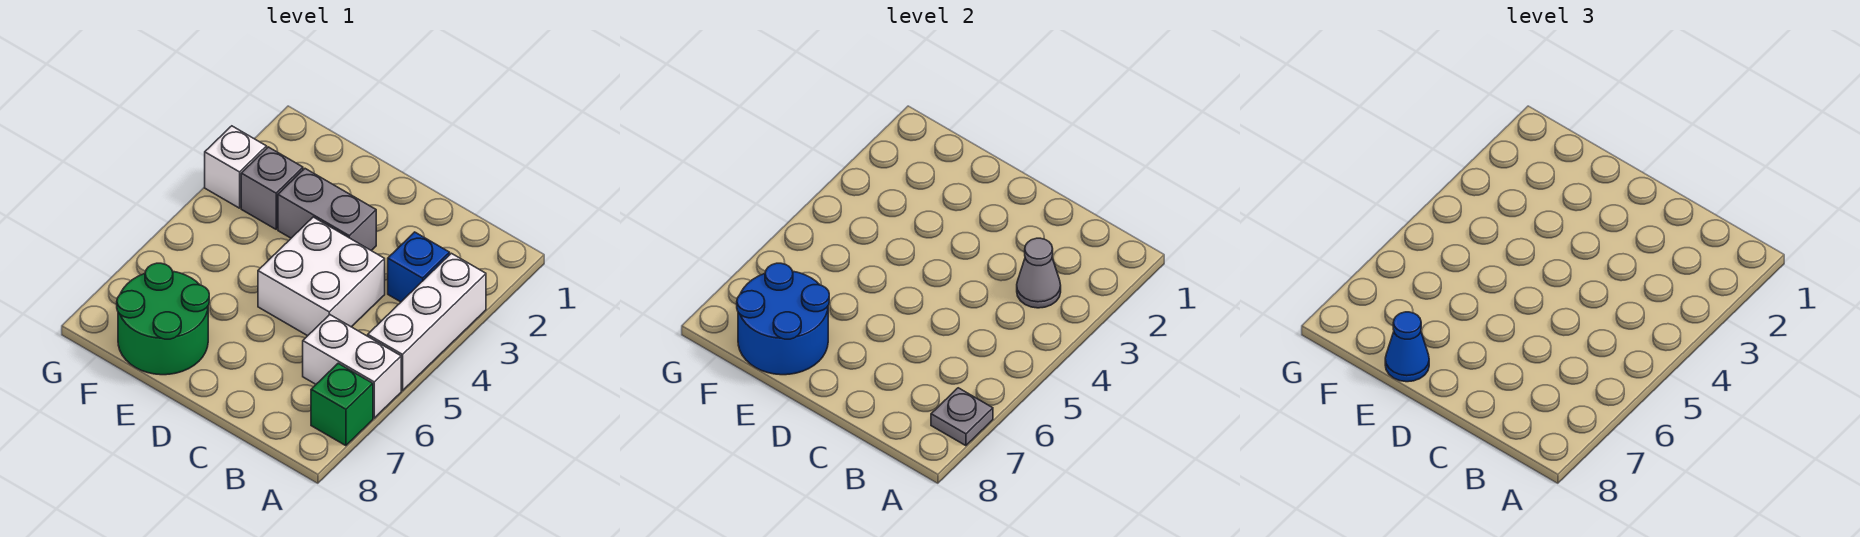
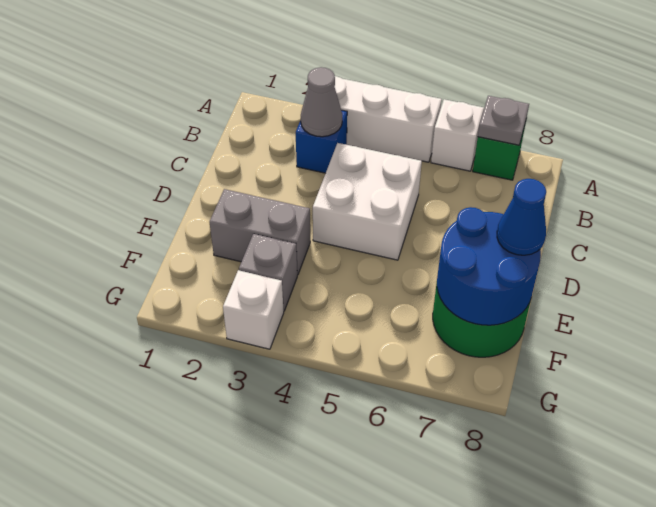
white brick A6:B6 level 1 -> white brick A6 level 1
grey brick D3:E3 level 1 -> grey brick E2:E3 level 1

